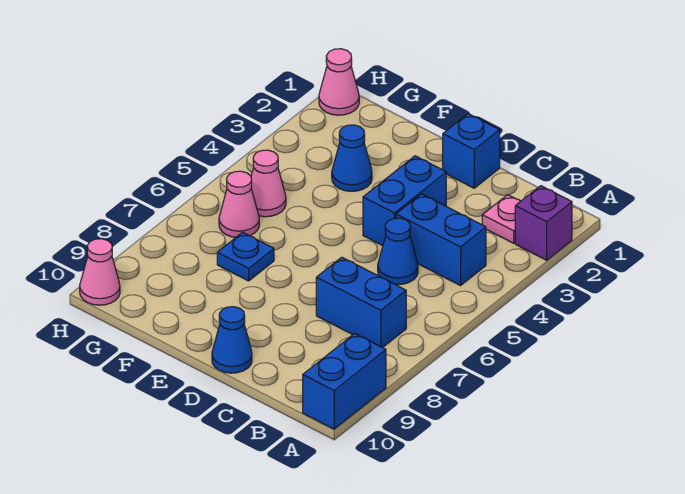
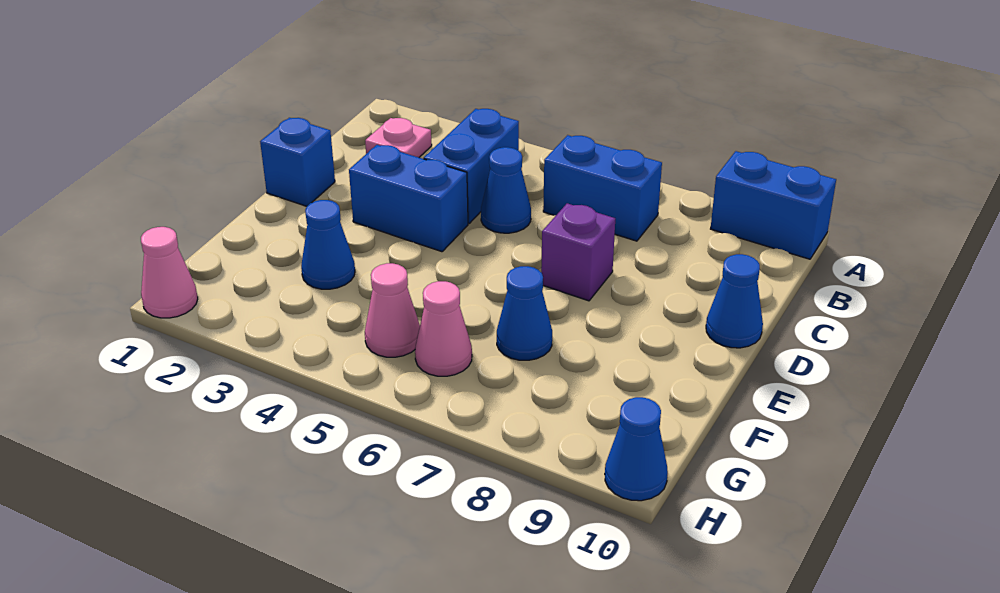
purple brick A2 level 1 -> purple brick D7 level 1
blue brick B7:C7 level 1 -> blue brick B6:B7 level 1
blue plate F7 level 1 -> blue cone F7 level 1
pink cone H10 level 1 -> blue cone H10 level 1

